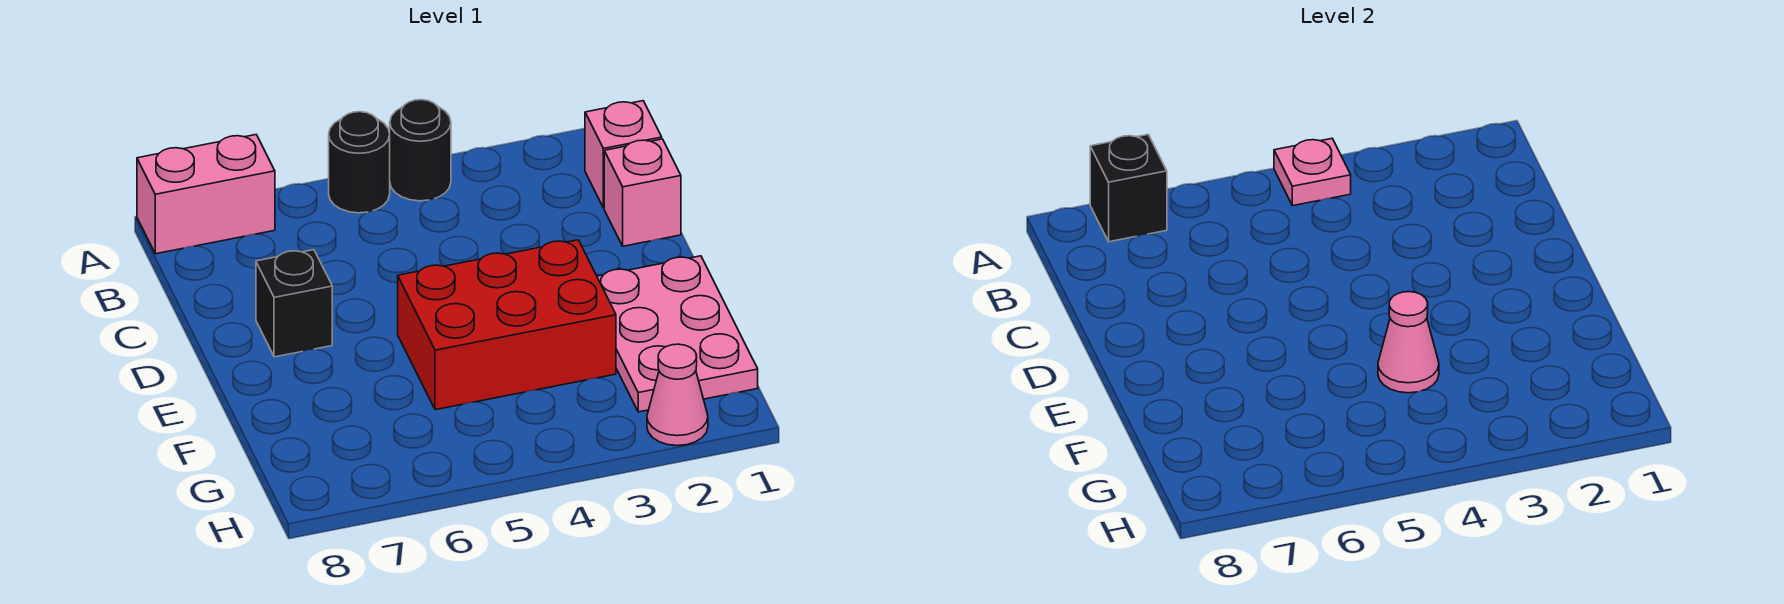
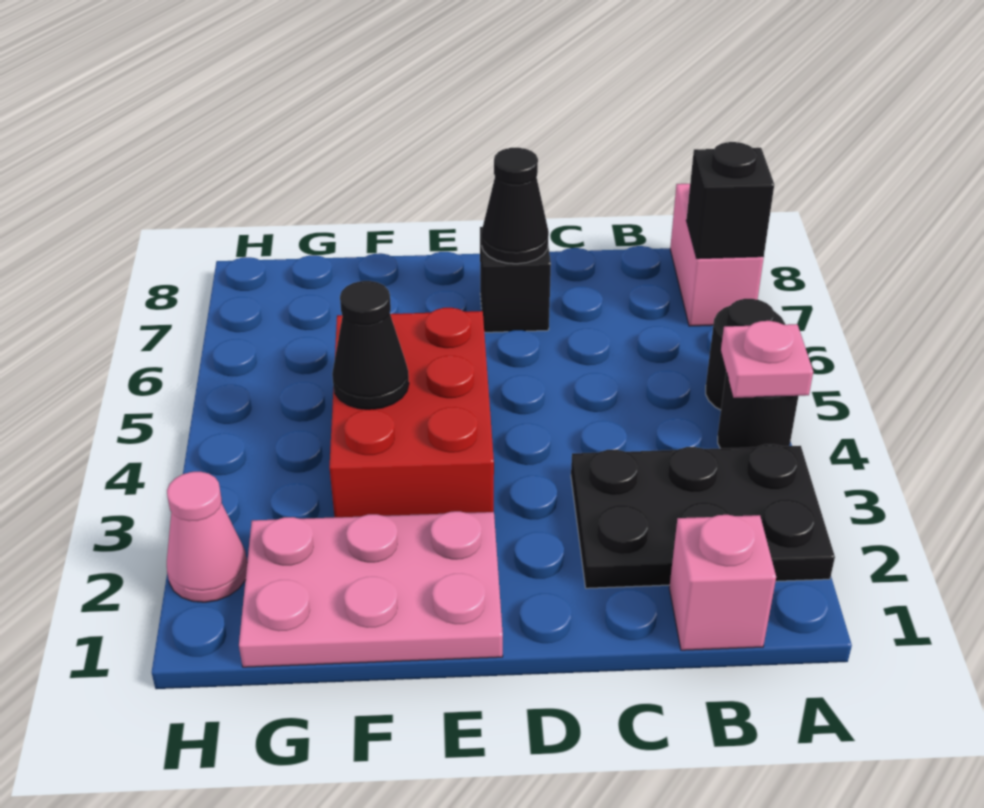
none -> black plate A2:C3 level 1
pink brick C1 level 1 -> none
none -> black cone D7 level 2
pink cone F4 level 2 -> black cone F4 level 2

